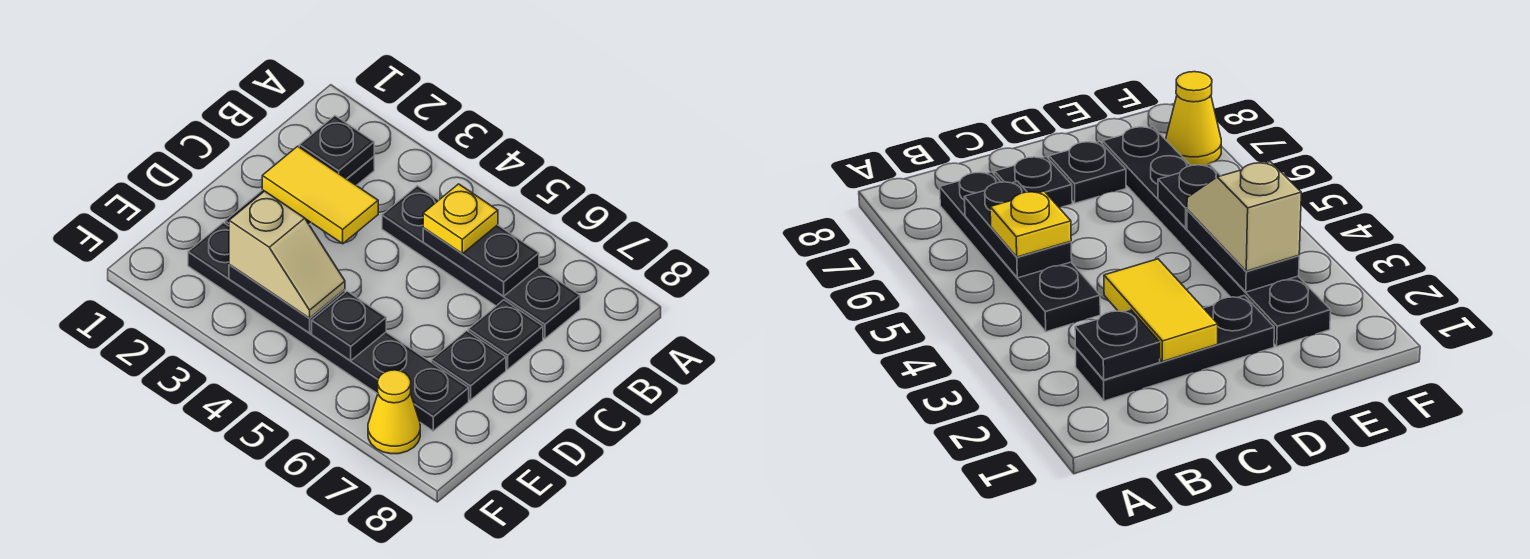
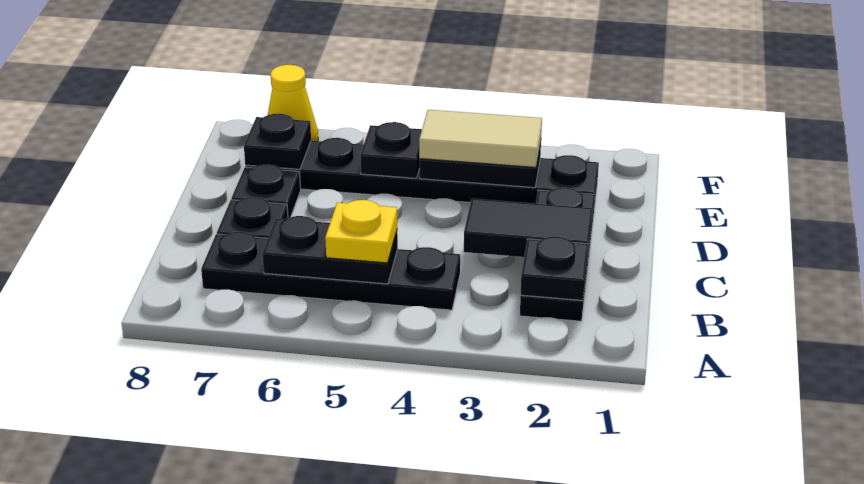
yellow tile C2:C3 level 2 -> black tile C2:C3 level 2
tan slope E3:E4 level 3 top 3 -> tan tile E3:E4 level 3
none -> black plate E7 level 2

